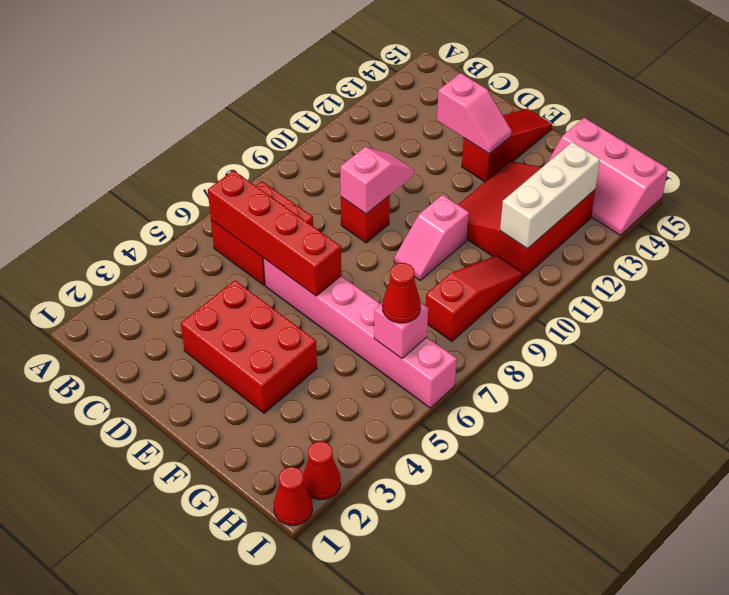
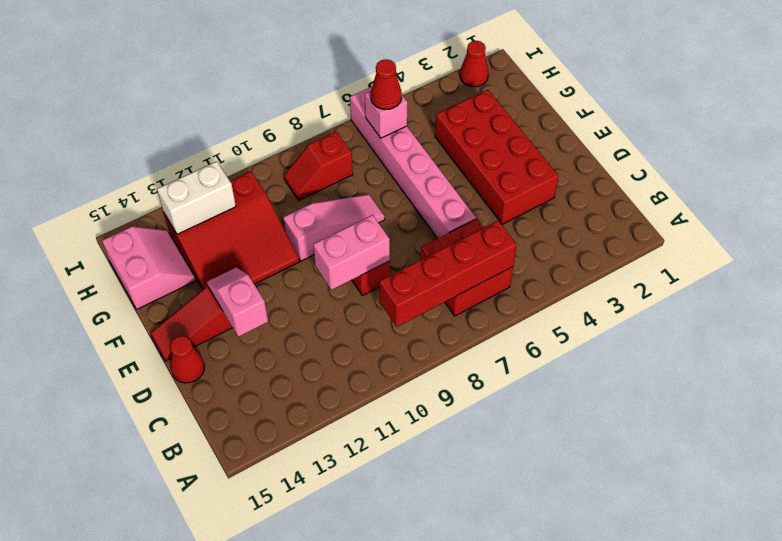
red brick B6:E6 level 2 -> red brick B6:B9 level 2
red brick D3:F4 level 1 -> red brick D3:G4 level 1
pink slope D9:D10 level 2 top 9 -> pink brick D9:D10 level 2
pink slope F9:F10 level 1 top 10 -> pink slope F8:F10 level 1 top 10
pink slope G14:I15 level 1 top 15 -> pink slope G14:H15 level 1 top 15
red slope H8:H10 level 1 top 8 -> red slope H8:H9 level 1 top 8
white brick H11:H13 level 2 -> white brick H12:H13 level 2
red cone I1 level 1 -> red cone D15 level 1

